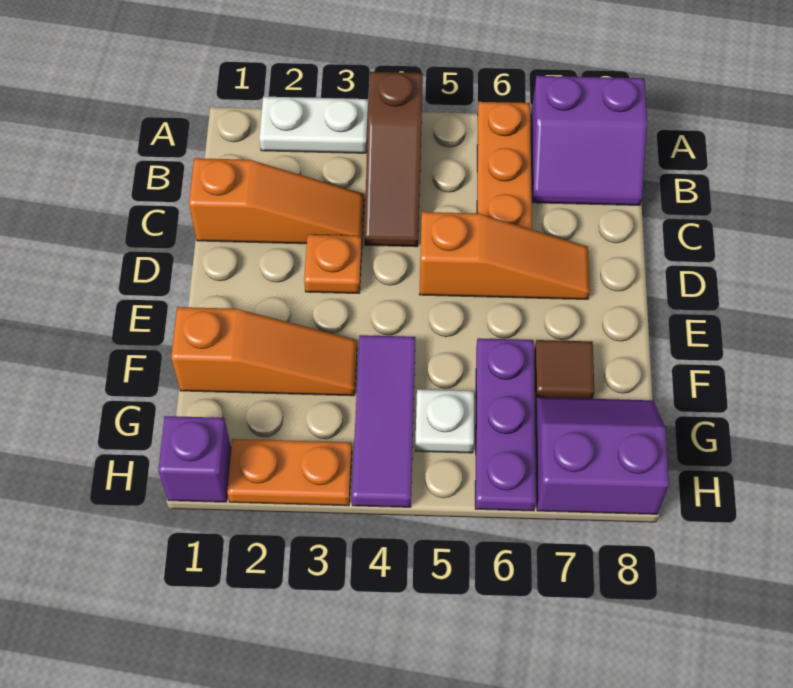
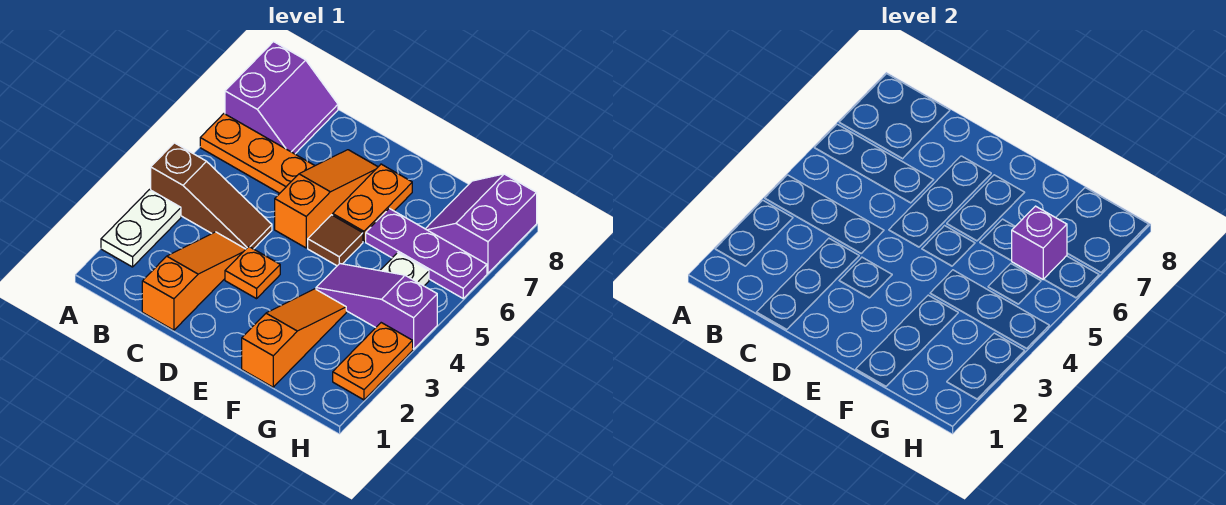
none -> orange plate E6:E7 level 1
purple tile F4:H4 level 1 -> purple slope F4:H4 level 1 top H
brown tile F7 level 1 -> brown tile E5 level 1
purple brick H1 level 1 -> purple brick G6 level 2

